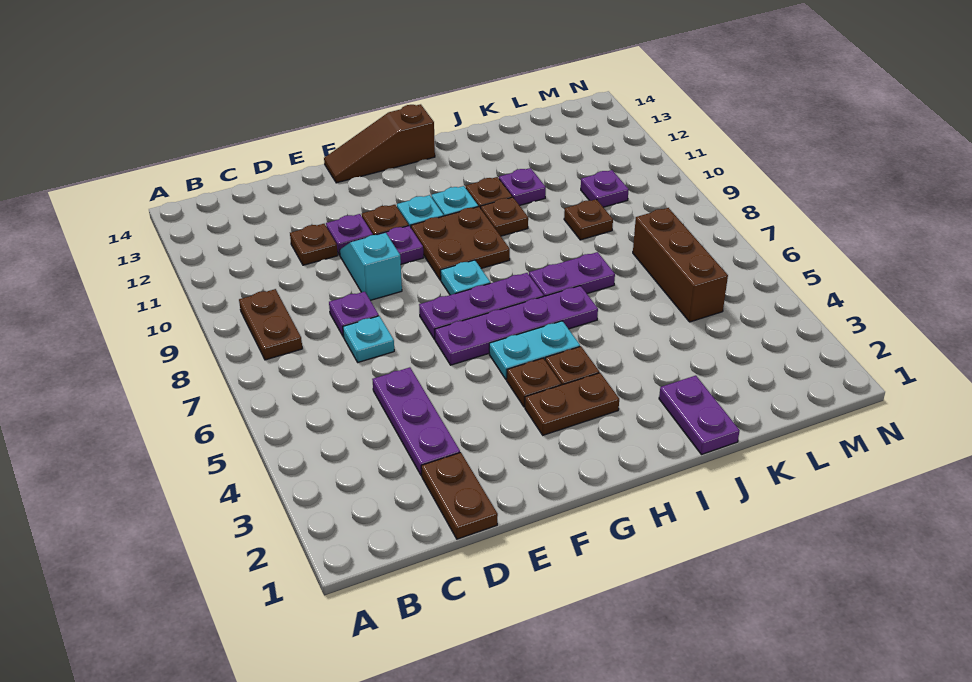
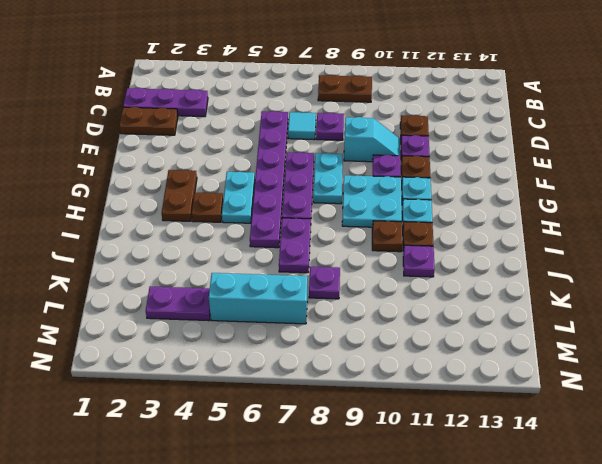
purple plate D3:D5 level 1 -> purple plate C1:C3 level 1
cyan plate D7 level 1 -> cyan tile D7 level 1
purple plate F6:I6 level 1 -> purple plate D6:I6 level 1
brown slope F14:H14 level 1 top H -> none
brown plate G4 level 1 -> none
cyan plate G8 level 1 -> cyan plate F8:G8 level 1
brown plate G9:H10 level 1 -> cyan plate G9:H10 level 1
purple plate J1:J2 level 1 -> purple plate L3:L4 level 1
brown plate K9 level 1 -> none
brown brick L5:L7 level 1 -> cyan brick L5:L7 level 1
purple plate L10 level 1 -> purple plate K8 level 1

